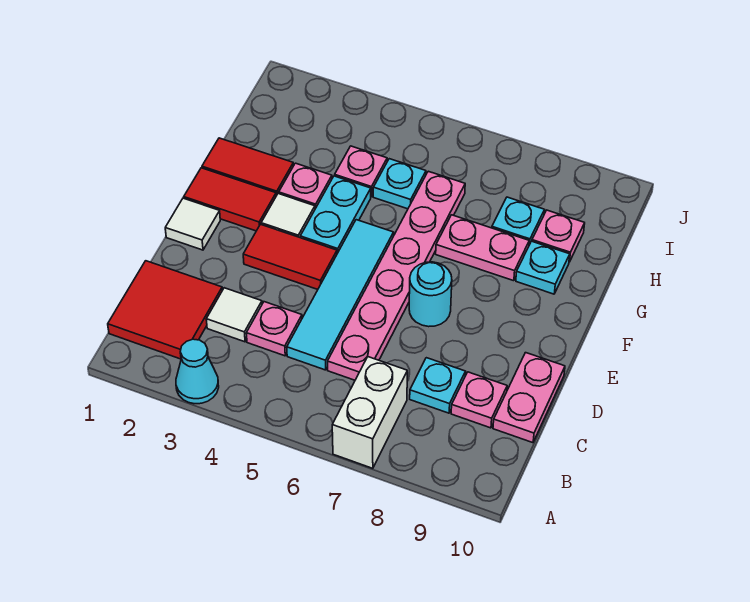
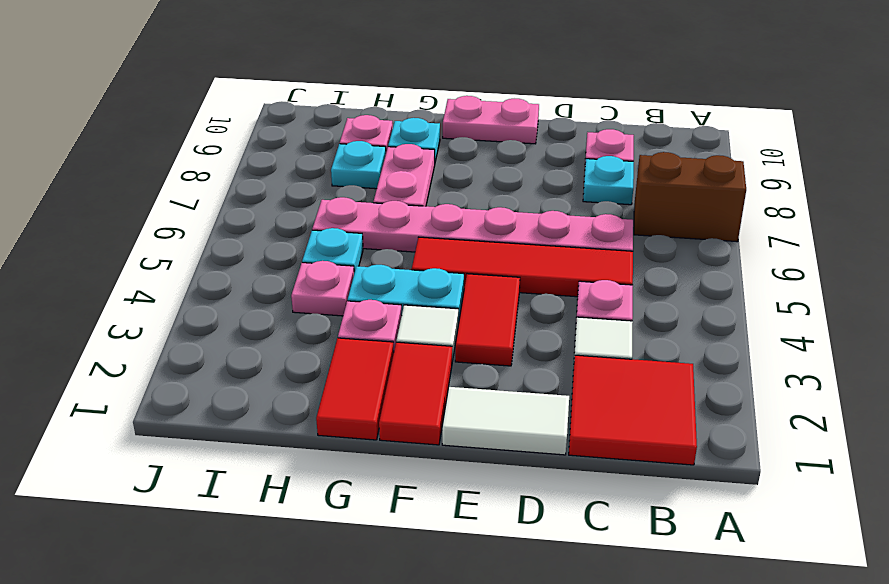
cyan cone A3 level 1 -> none
white brick A7:B7 level 1 -> brown brick A7:B7 level 1
cyan tile C5:F5 level 1 -> red tile C5:F5 level 1
pink plate C10:D10 level 1 -> pink plate E10:F10 level 1
white tile E1 level 1 -> white tile D1:E1 level 1
cyan round brick E7 level 1 -> none

